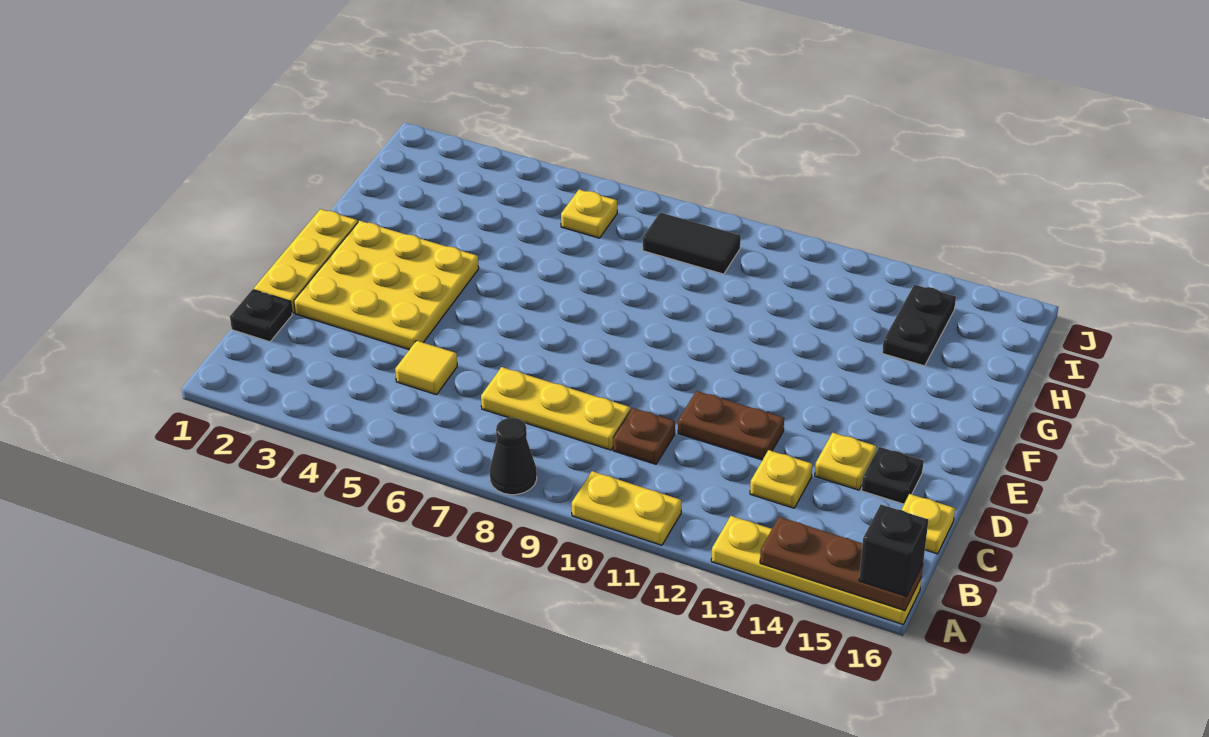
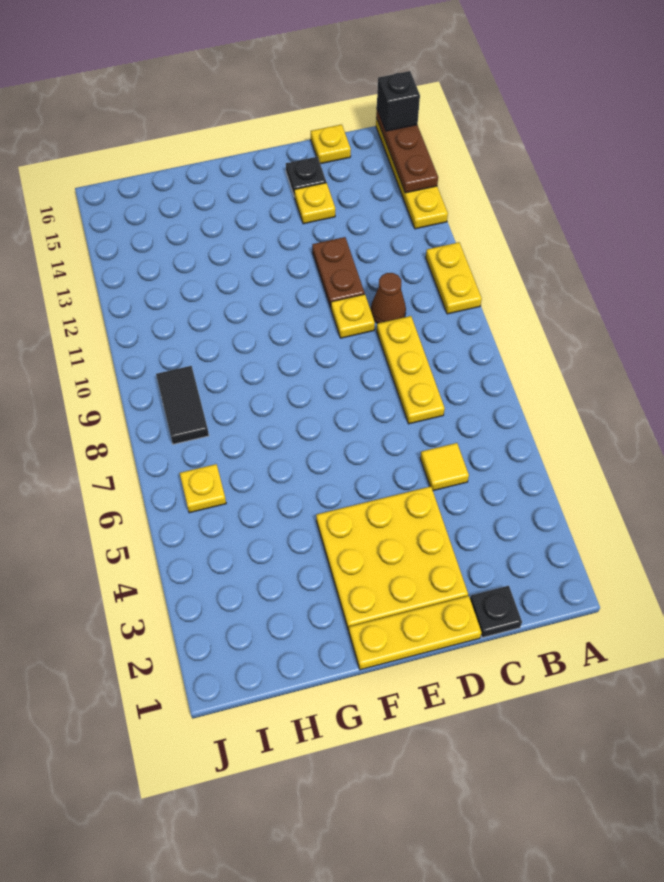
black cone A8 level 1 -> none
brown plate C10 level 1 -> brown cone C10 level 1
yellow plate C13 level 1 -> yellow plate D10 level 1
black plate H14:I14 level 1 -> none

